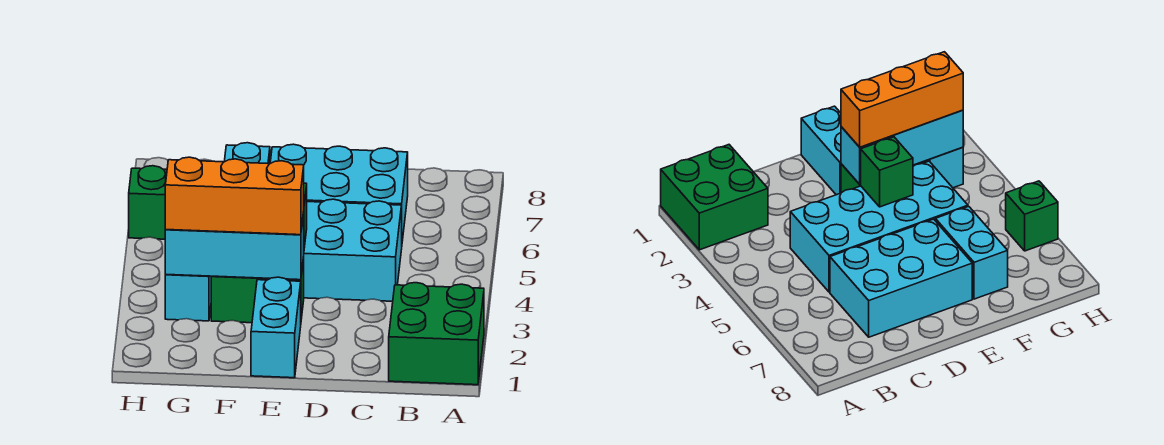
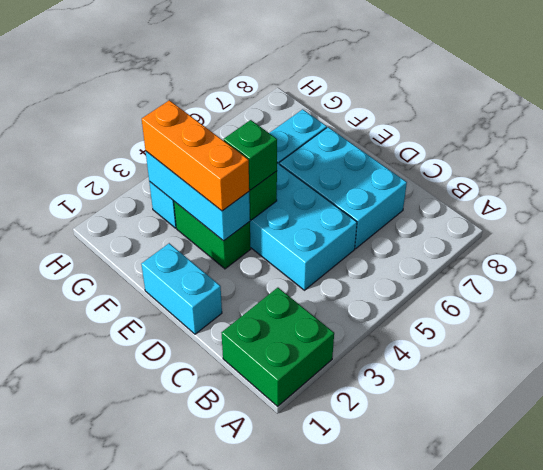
cyan brick E1:E2 level 1 -> cyan brick D1:E1 level 1
green brick H6 level 1 -> green brick E4 level 3

